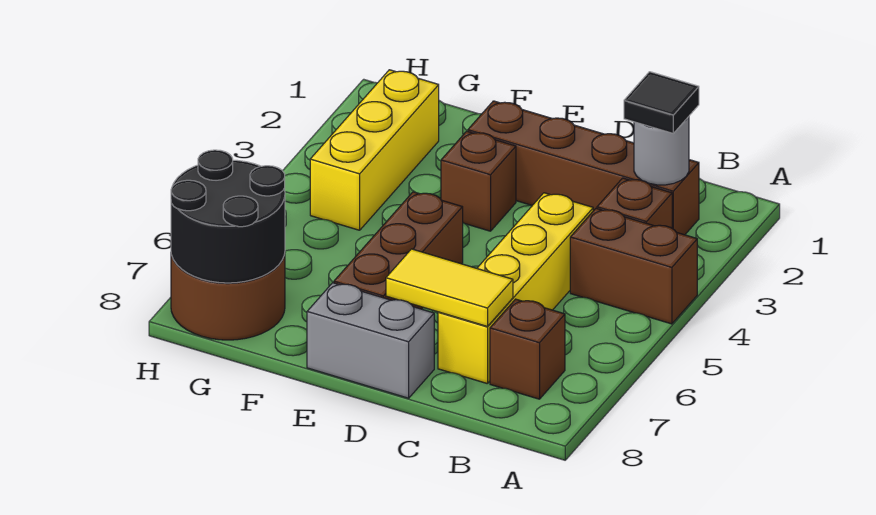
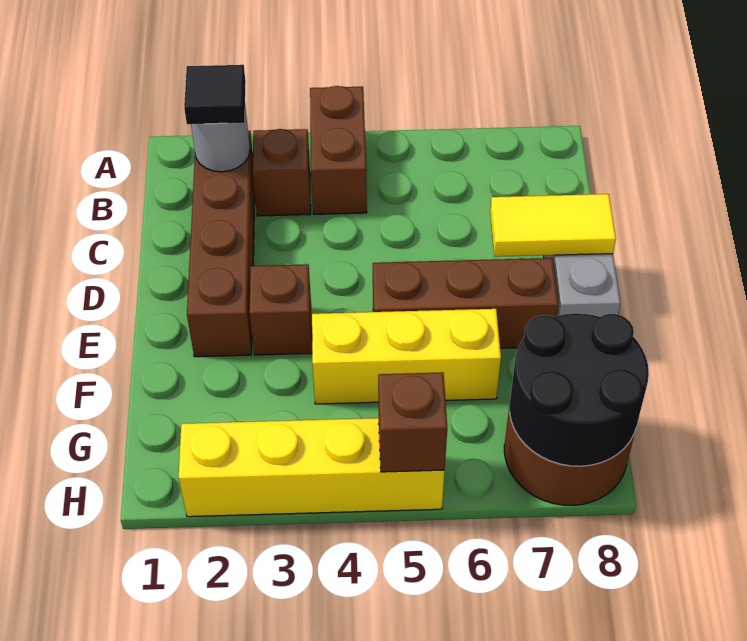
brown brick B7 level 1 -> brown brick H5 level 2
yellow brick C4:C7 level 1 -> yellow brick H2:H5 level 1
yellow tile C7:D7 level 2 -> yellow tile D7:D8 level 2
yellow brick G2:G4 level 1 -> yellow brick F4:F6 level 1

